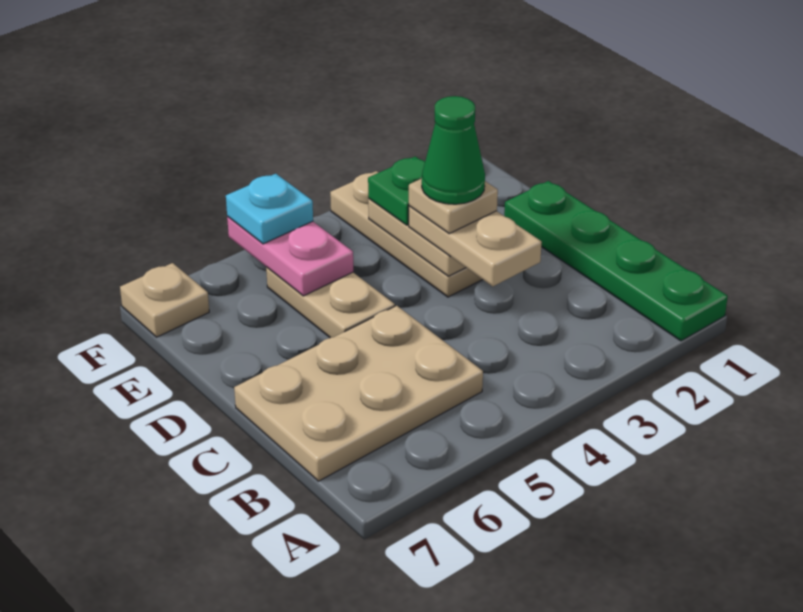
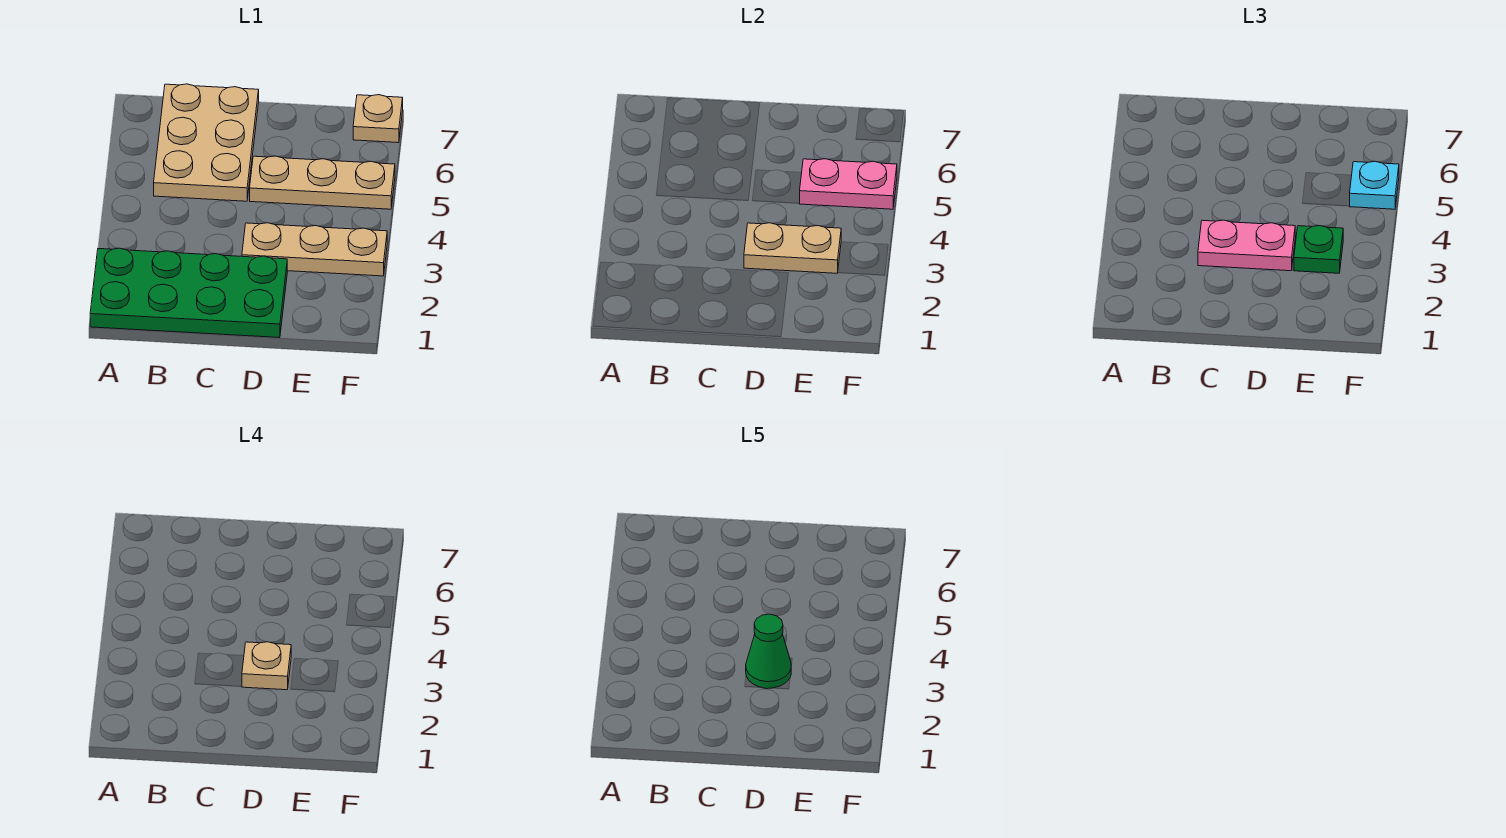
green plate A1:D1 level 1 -> green plate A1:D2 level 1
tan plate C3:D3 level 3 -> pink plate C3:D3 level 3
tan plate D5:E5 level 1 -> tan plate D5:F5 level 1

